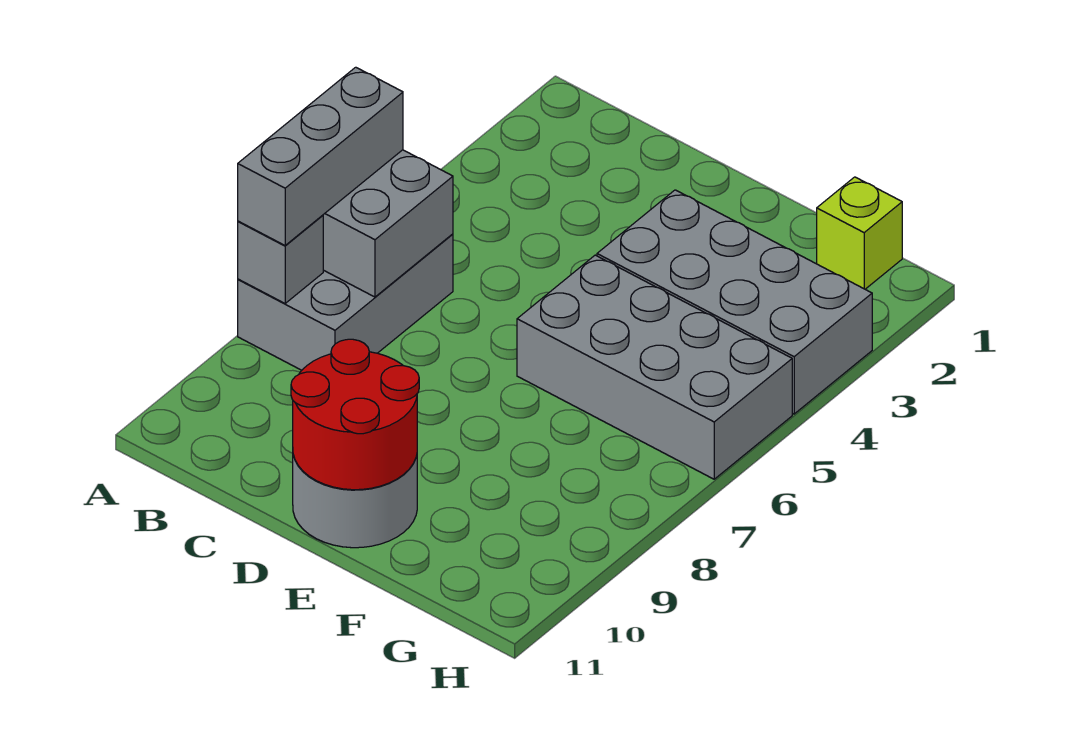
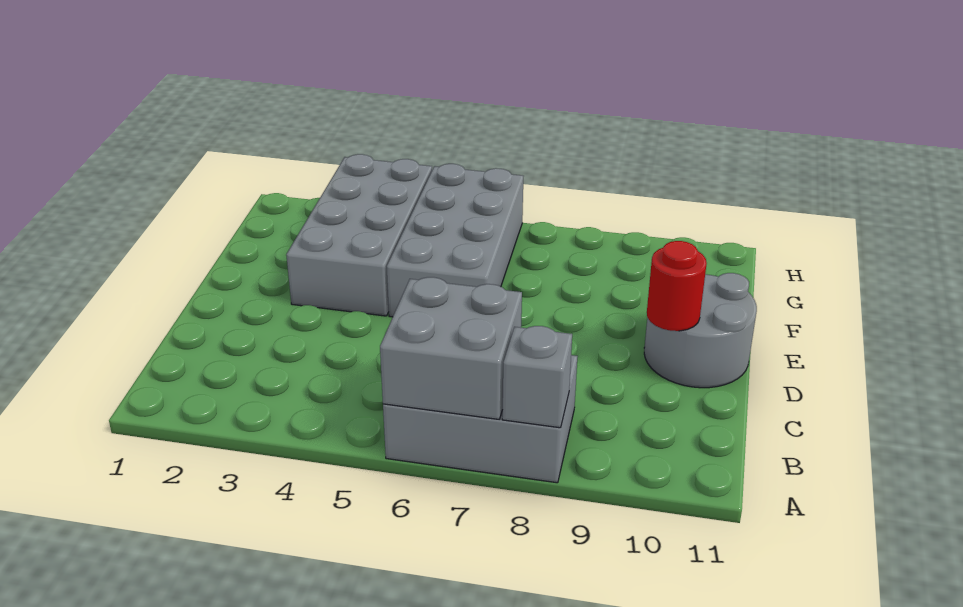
grey brick A6:A8 level 3 -> none
red round brick D10:E11 level 2 -> red round brick D10 level 2
lime brick G1 level 1 -> none

